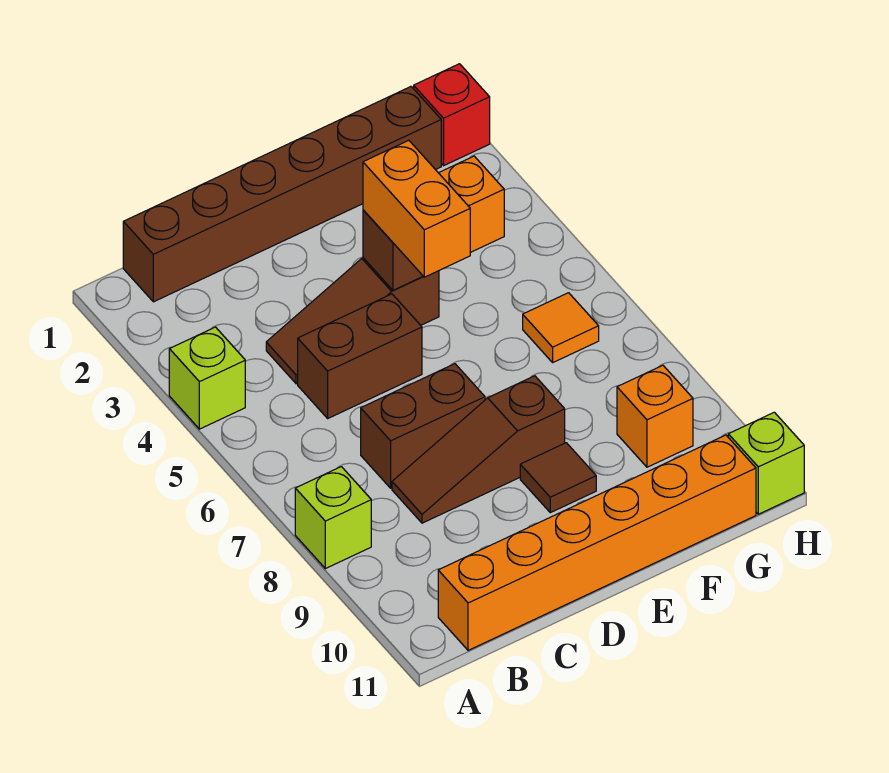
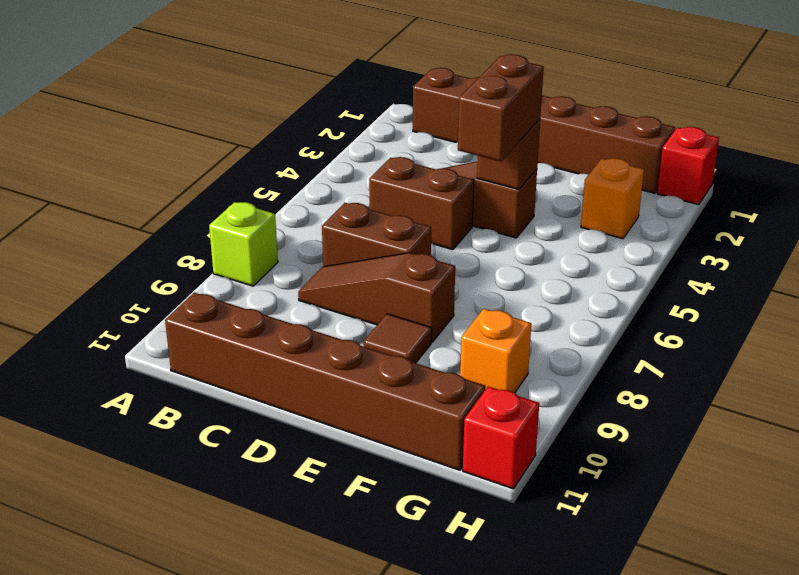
lime brick A4 level 1 -> none
orange brick B11:G11 level 1 -> brown brick B11:G11 level 1
orange brick E4:E5 level 3 -> brown brick E4:E5 level 3
orange tile G6 level 1 -> none
lime brick H11 level 1 -> red brick H11 level 1

